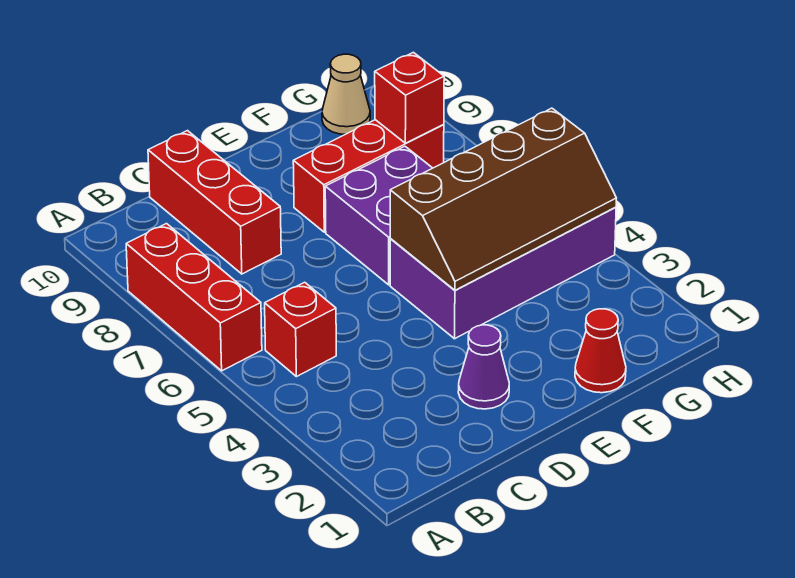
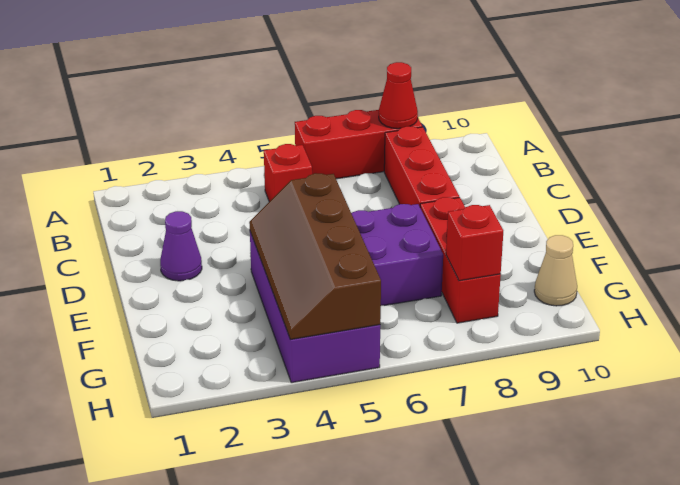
red brick C8:C10 level 1 -> red brick B8:D8 level 1
red cone F1 level 1 -> red cone A8 level 2

